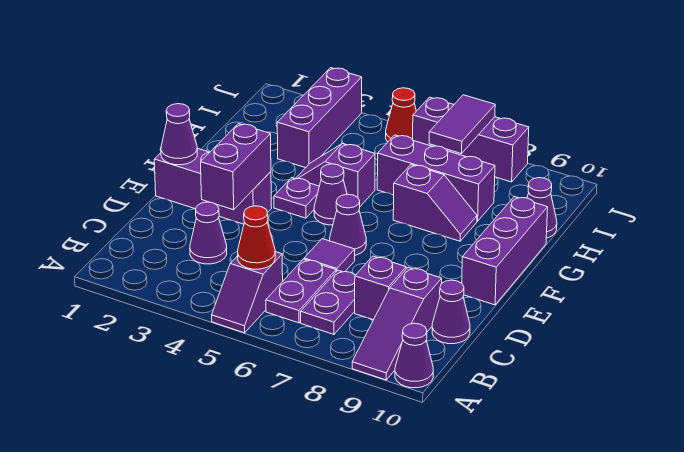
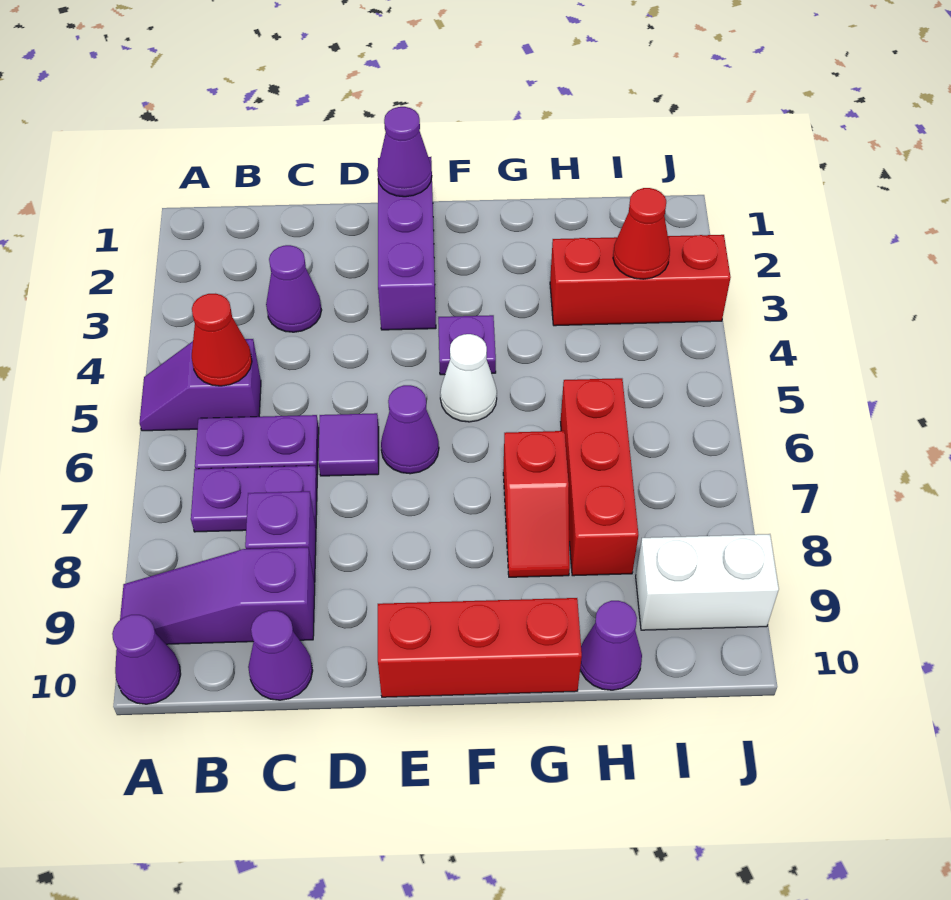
purple brick D3:E3 level 2 -> none
purple brick E10:G10 level 1 -> red brick E10:G10 level 1
purple cone F5 level 1 -> white cone F5 level 1
purple slope G4:G5 level 1 top 5 -> none
purple slope G7:G8 level 1 top 7 -> red slope G7:G8 level 1 top 7
purple brick H3:J3 level 1 -> red brick H3:J3 level 1
purple brick H6:H8 level 1 -> red brick H6:H8 level 1
purple tile I7:J7 level 2 -> none
none -> white brick I9:J9 level 1
red cone J5 level 1 -> red cone I3 level 2
purple brick J6:J8 level 1 -> none

